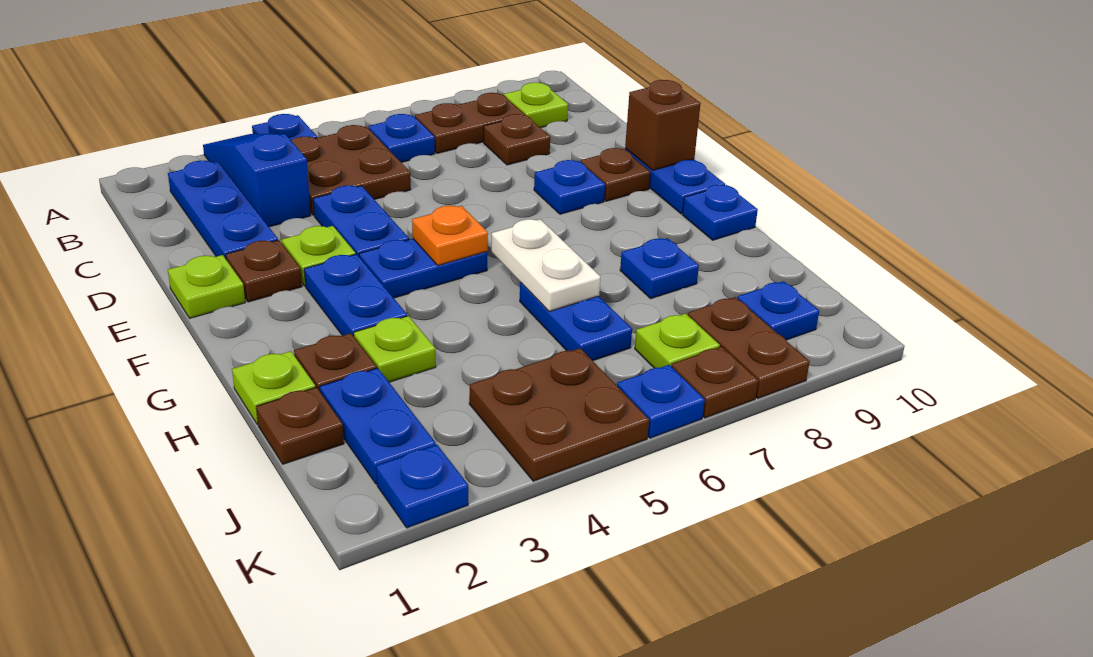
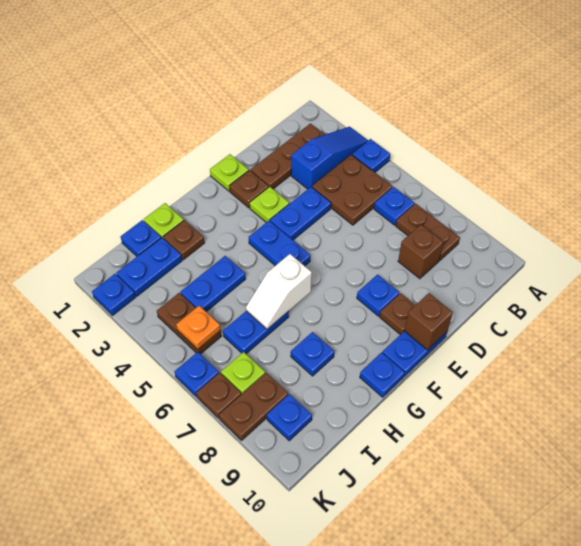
blue plate B2:D2 level 1 -> brown plate B2:D2 level 1
lime plate B9 level 1 -> none
brown plate C8 level 1 -> brown brick C8 level 1
blue plate F3:G3 level 1 -> blue plate H4:I4 level 1
orange plate F5 level 2 -> orange plate J5 level 2
white plate G6:H6 level 2 -> white slope G6:H6 level 2 top G
lime plate H3 level 1 -> none
brown plate I1 level 1 -> blue plate I1 level 1
brown plate J4:K5 level 1 -> brown plate J4:J5 level 1

